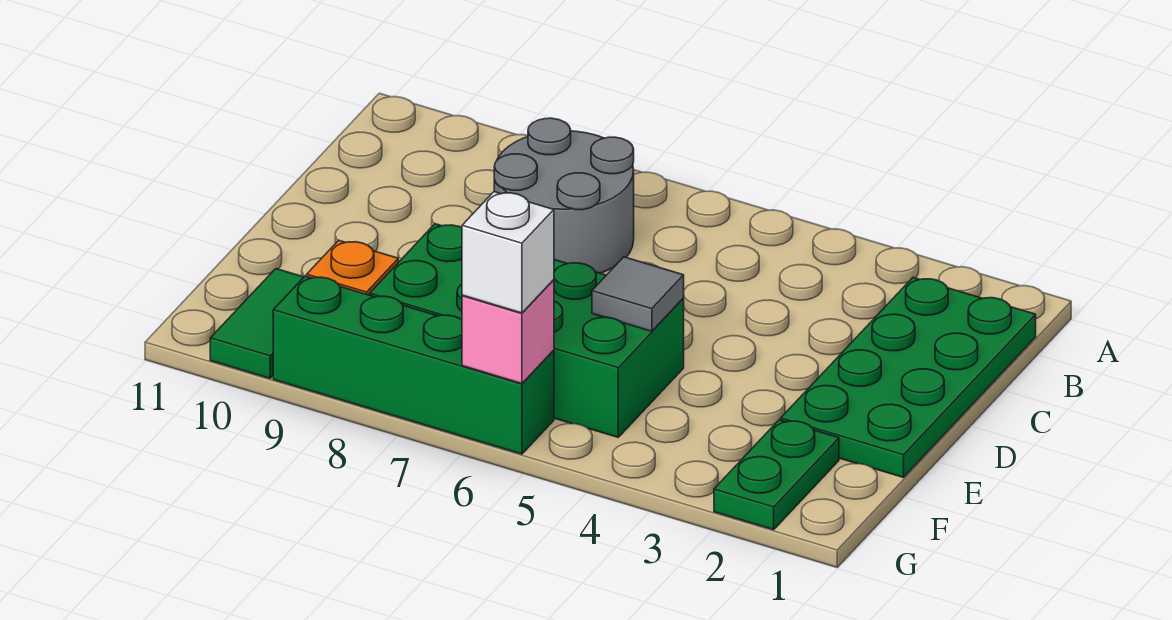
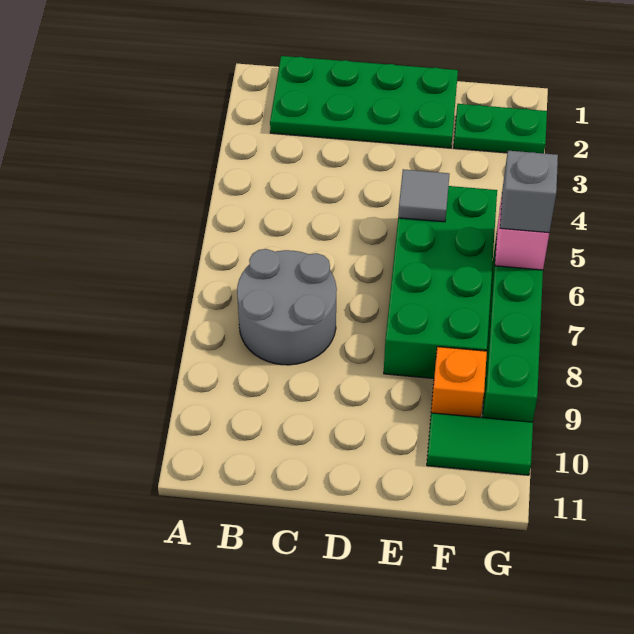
white brick G6 level 3 -> grey brick G6 level 3

